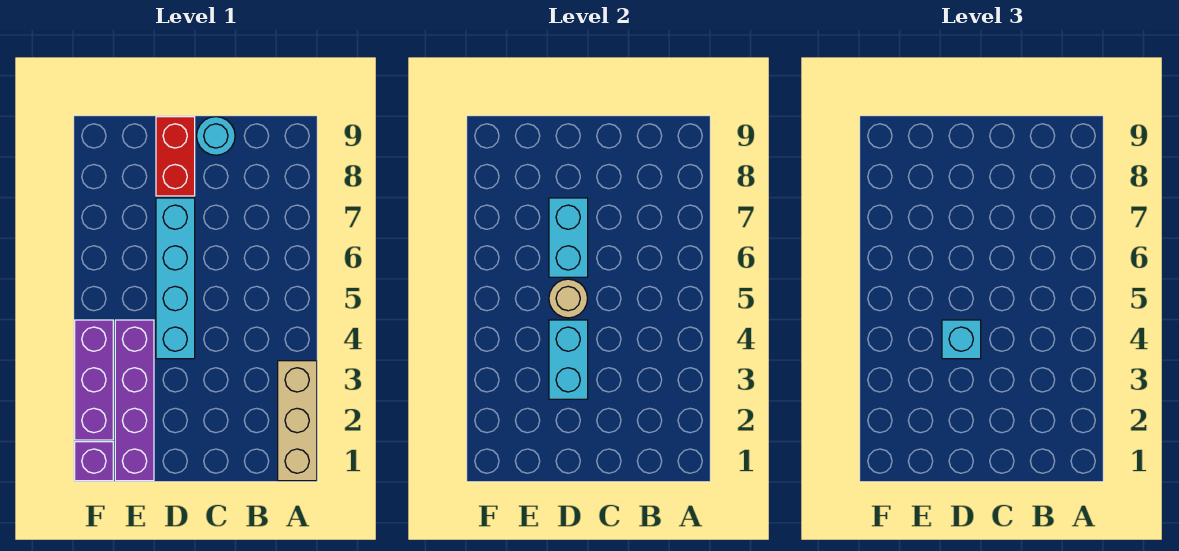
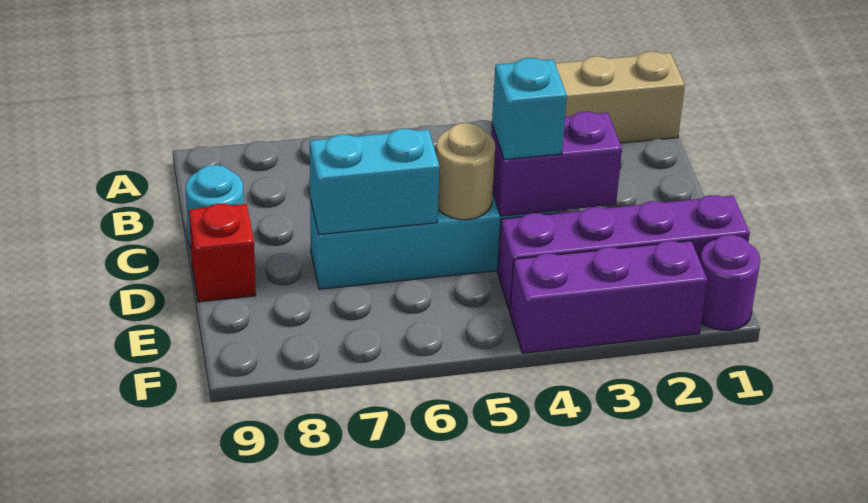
cyan brick D3:D4 level 2 -> purple brick D3:D4 level 2
red brick D8:D9 level 1 -> red brick D9 level 1
purple brick F1 level 1 -> purple round brick F1 level 1

